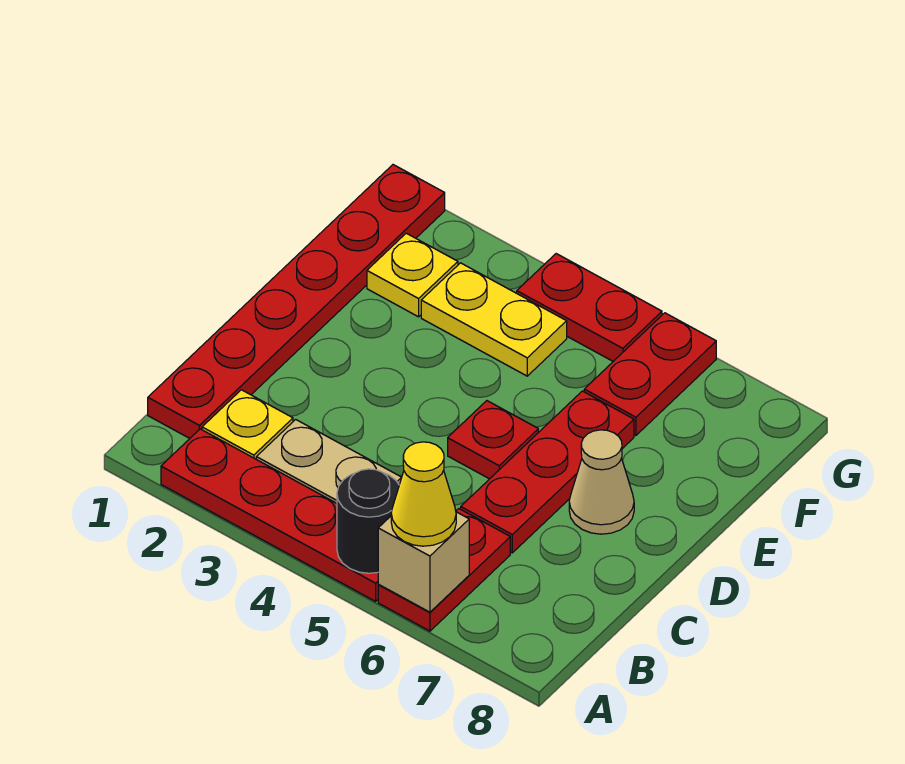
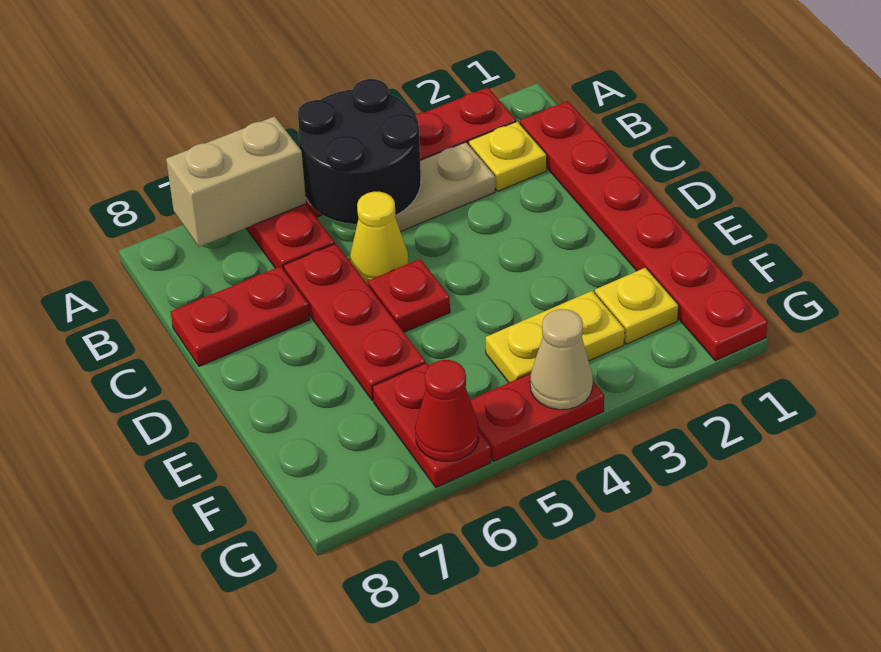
black round brick A5 level 2 -> black round brick A4:B5 level 2
tan brick A6 level 2 -> tan brick A6:A7 level 2
yellow cone A6 level 3 -> yellow cone C5 level 1
none -> red plate C7:C8 level 1
tan cone D7 level 1 -> tan cone G4 level 2
none -> red cone G6 level 2

